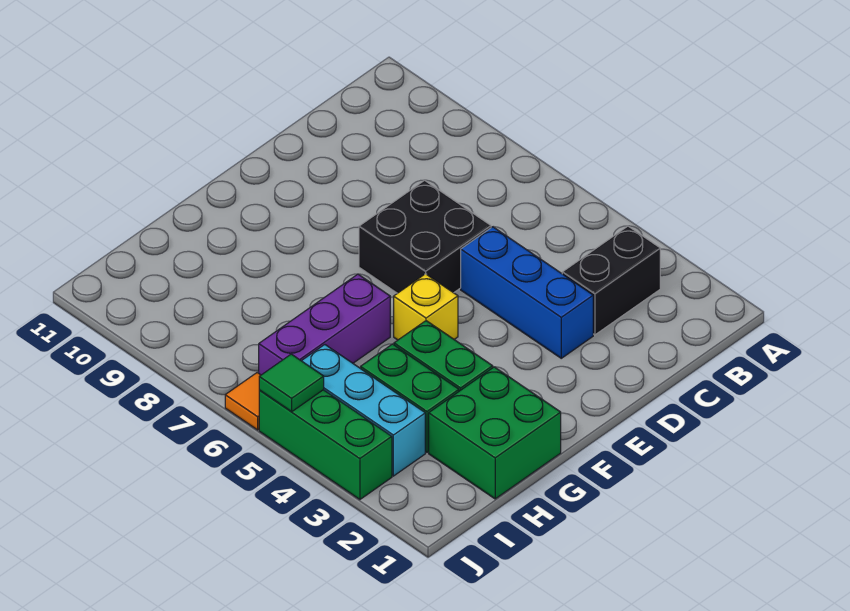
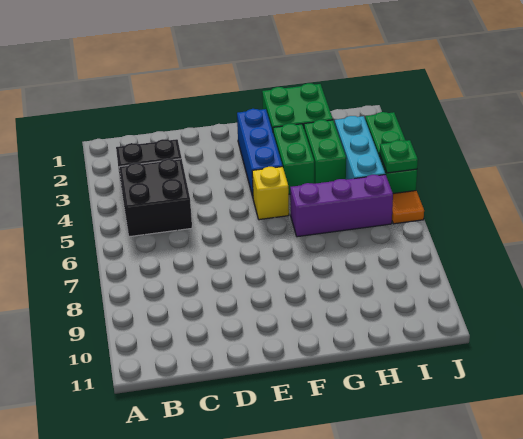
blue brick D3:D5 level 1 -> blue brick F2:F4 level 1
black brick D6:E7 level 1 -> black brick B4:C5 level 1
green tile J5 level 2 -> green plate J5 level 2

